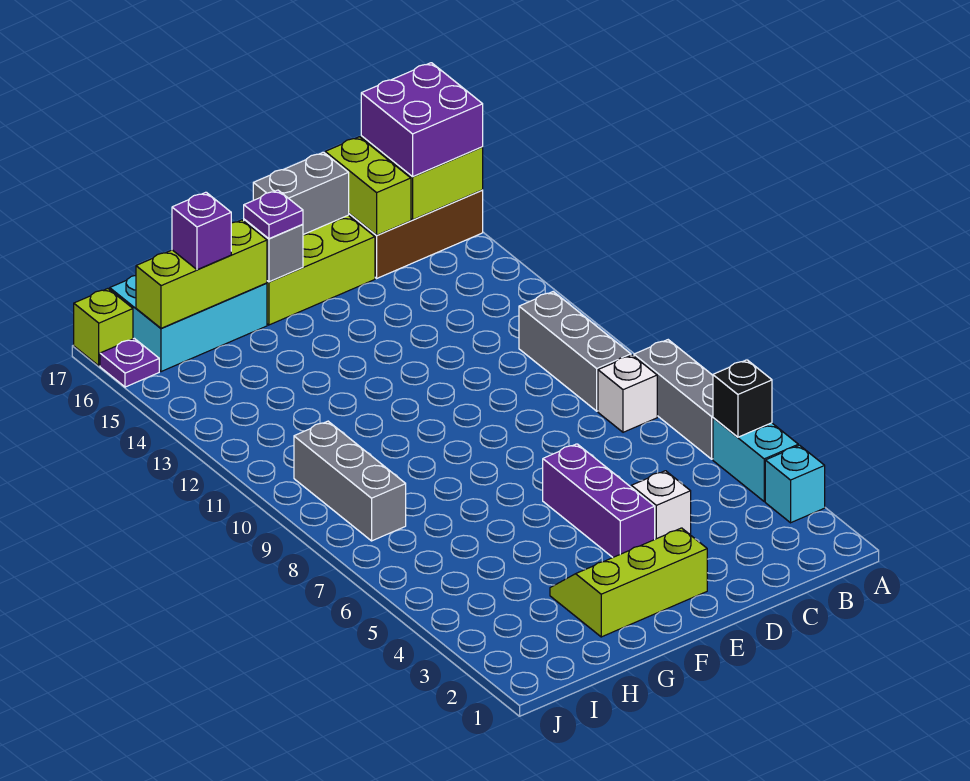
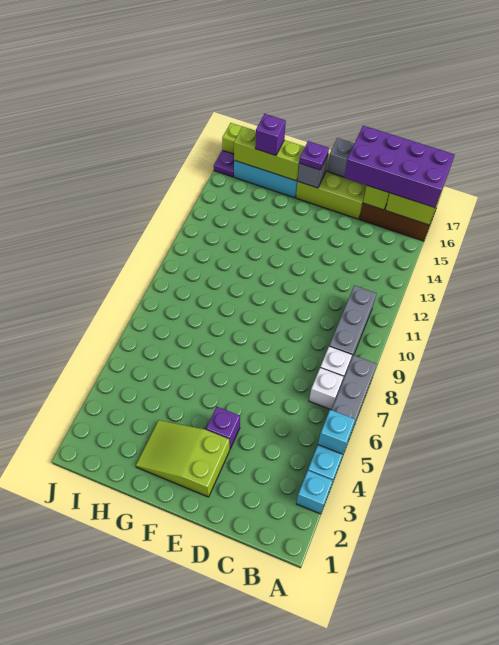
black brick A5 level 2 -> cyan brick A5 level 2
purple brick A16:B17 level 3 -> purple brick A16:D17 level 3
white brick D4 level 1 -> white brick B7 level 1
lime slope E2:G3 level 1 top 2 -> lime slope E2:G3 level 1 top E
purple brick E4:E6 level 1 -> purple brick E4 level 1
grey brick I8:I10 level 1 -> none

